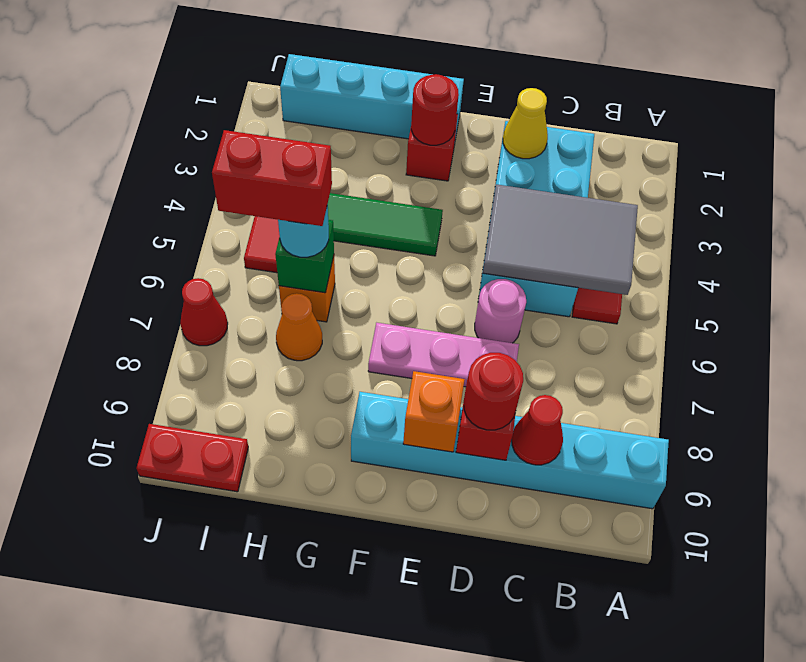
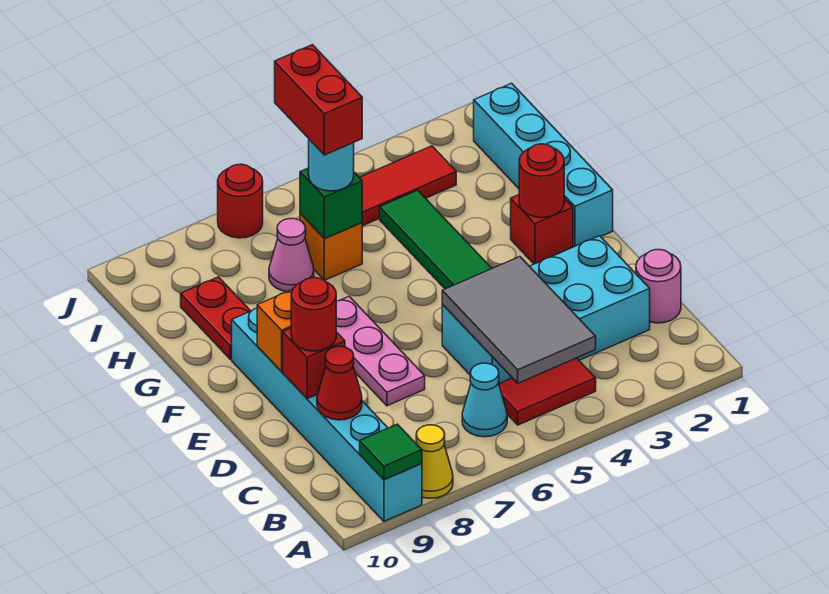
none -> green tile A9 level 2
none -> cyan cone B6 level 1
yellow cone D2 level 2 -> yellow cone A8 level 1
pink round brick D6 level 1 -> pink round brick C1 level 1
orange cone H7 level 1 -> pink cone H7 level 1
red plate I10:J10 level 1 -> red plate G9:H9 level 1
red cone J7 level 1 -> red round brick J7 level 1

